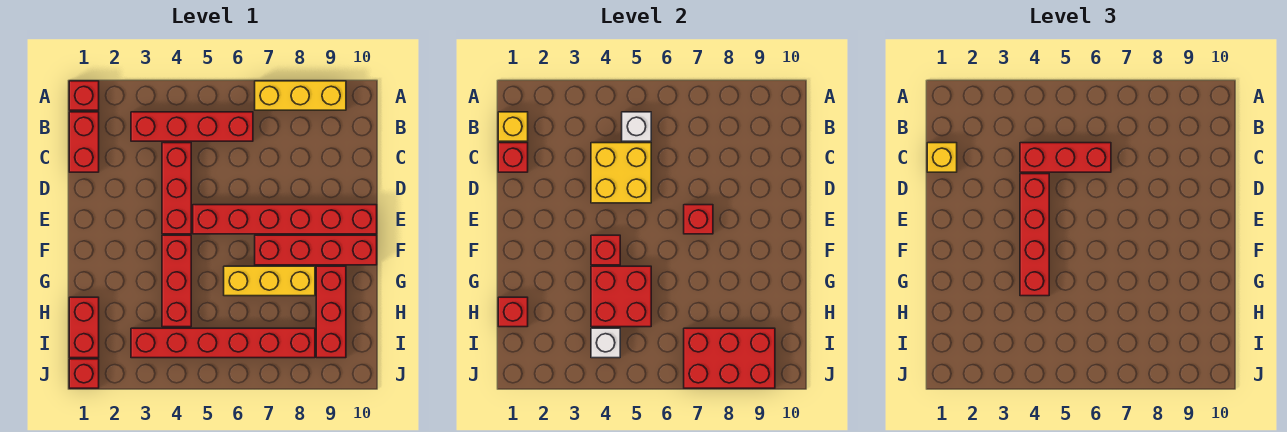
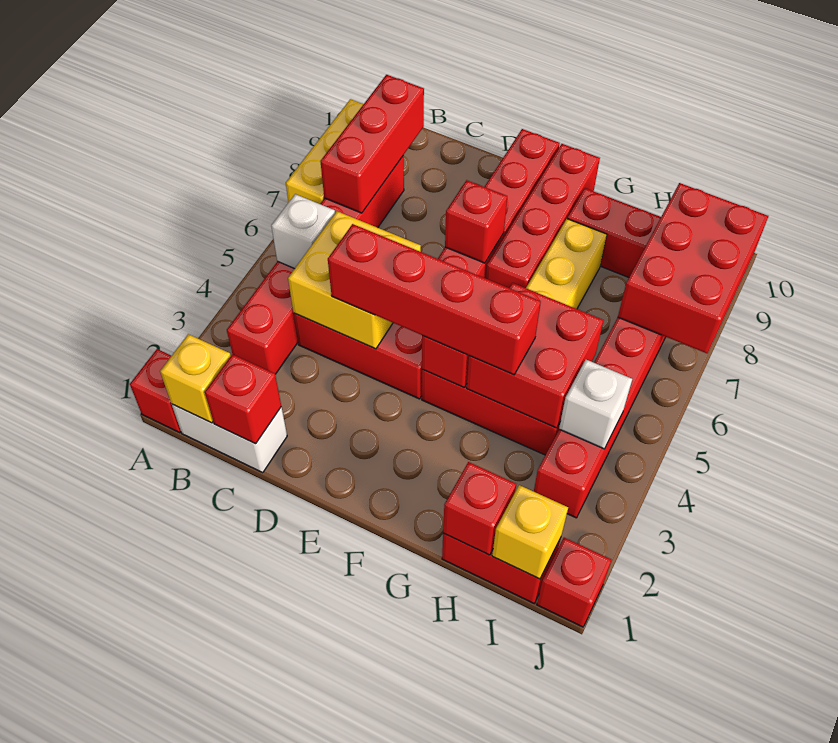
red brick B1:C1 level 1 -> white brick B1:C1 level 1
red brick B3:B6 level 1 -> red brick B3:B8 level 1
yellow brick C1 level 3 -> yellow brick I1 level 2
red brick C4:C6 level 3 -> red brick B7:B9 level 2

